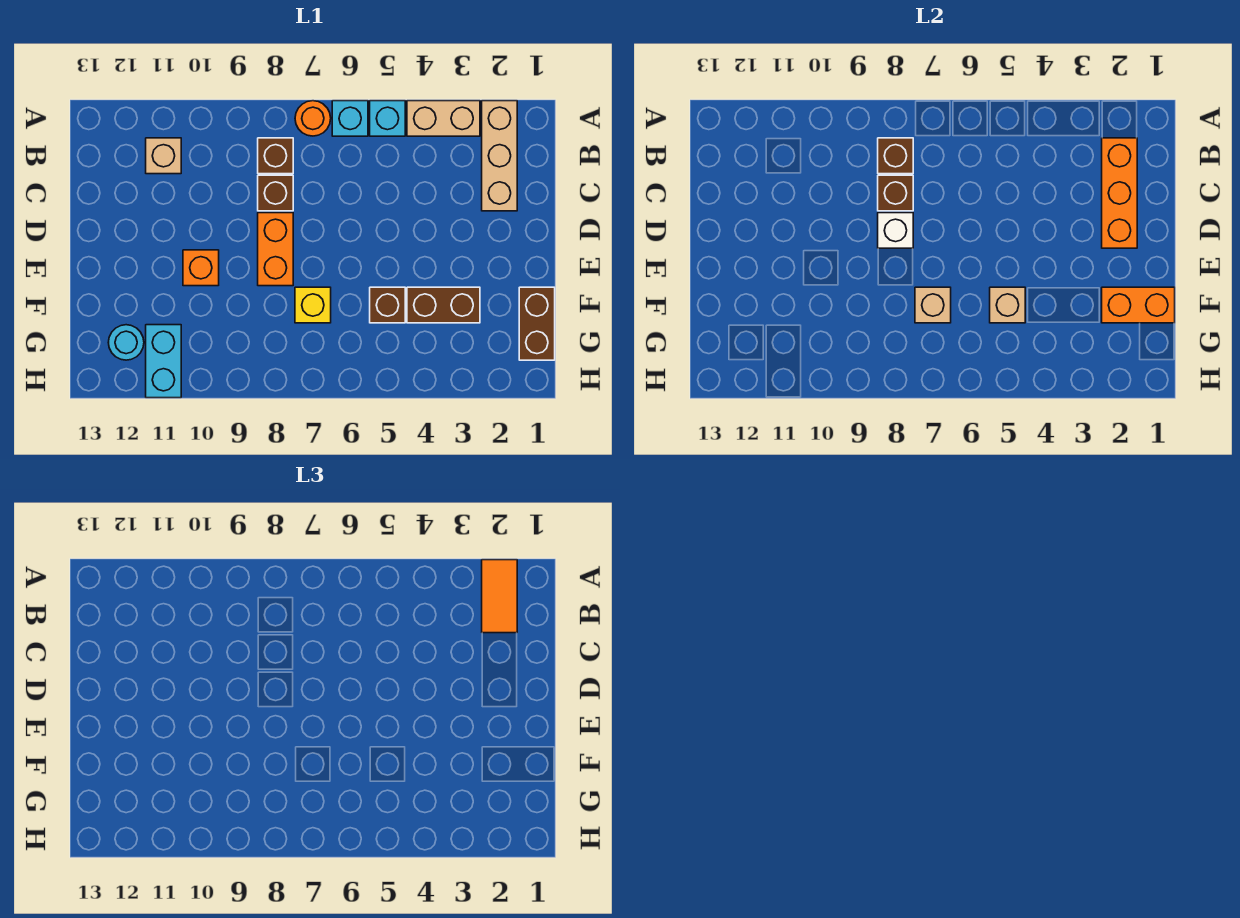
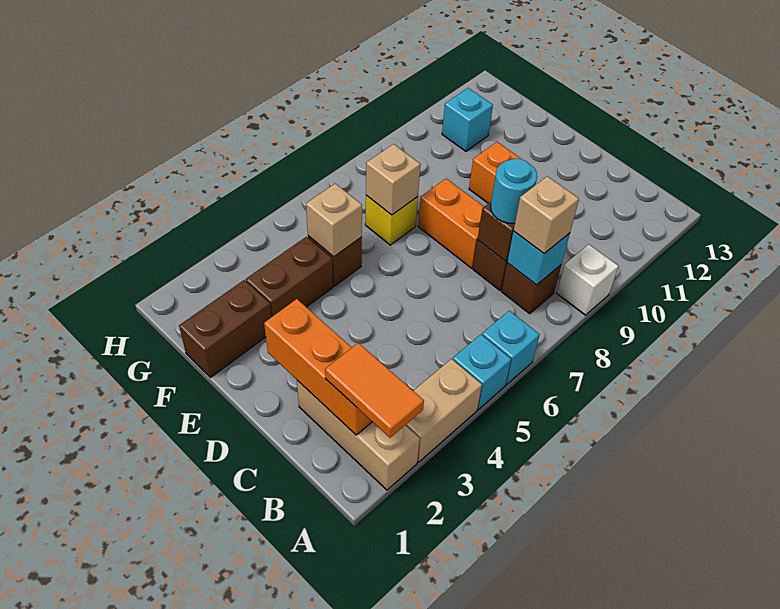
orange round brick A7 level 1 -> none
brown brick B8 level 2 -> cyan brick B8 level 2
tan brick B11 level 1 -> tan brick B8 level 3
white brick D8 level 2 -> white brick A9 level 1
brown brick F1:G1 level 1 -> brown brick F1:F2 level 1
orange brick F1:F2 level 2 -> none
cyan brick G11:H11 level 1 -> cyan brick G11 level 1
cyan round brick G12 level 1 -> cyan round brick C8 level 3

